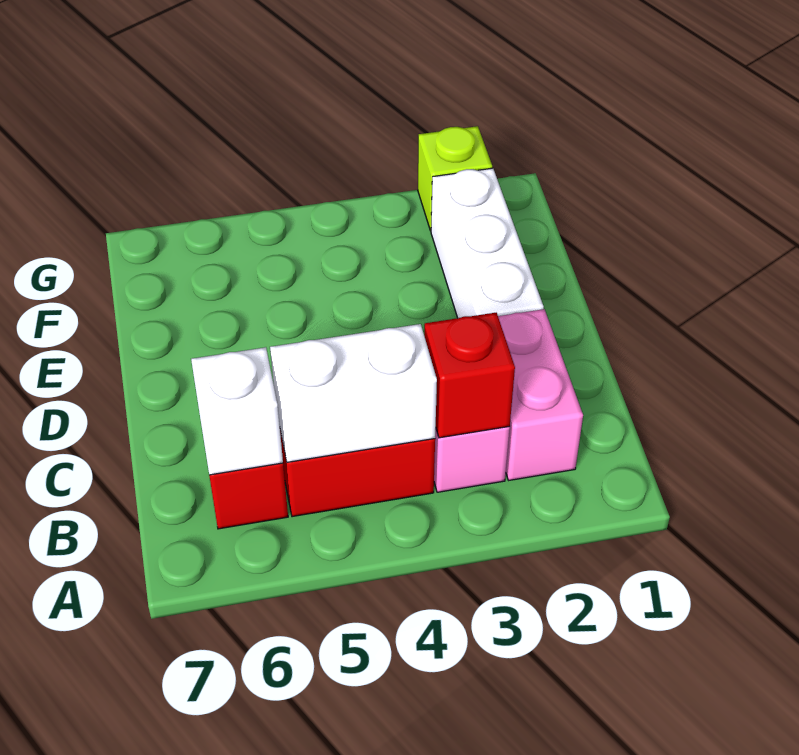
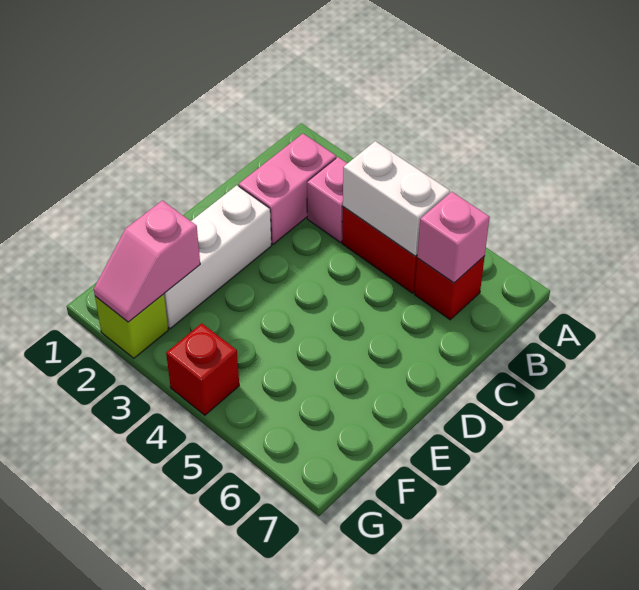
red brick B3 level 2 -> red brick G4 level 1
white brick B6 level 2 -> pink brick B6 level 2
none -> pink slope F2:G2 level 2 top F

